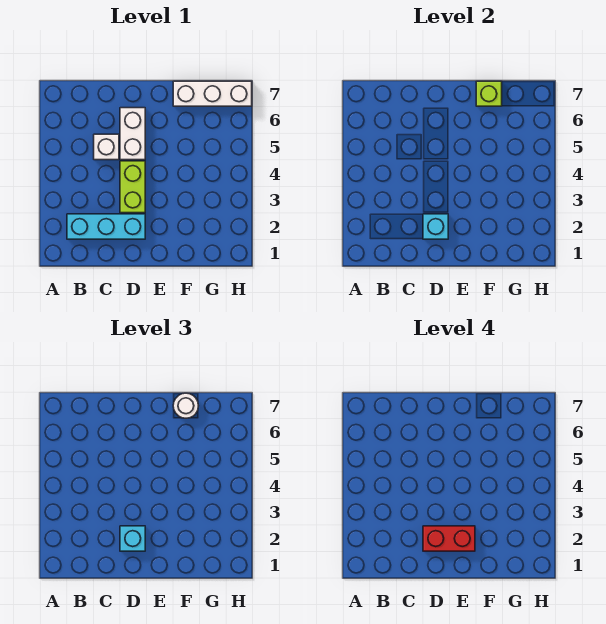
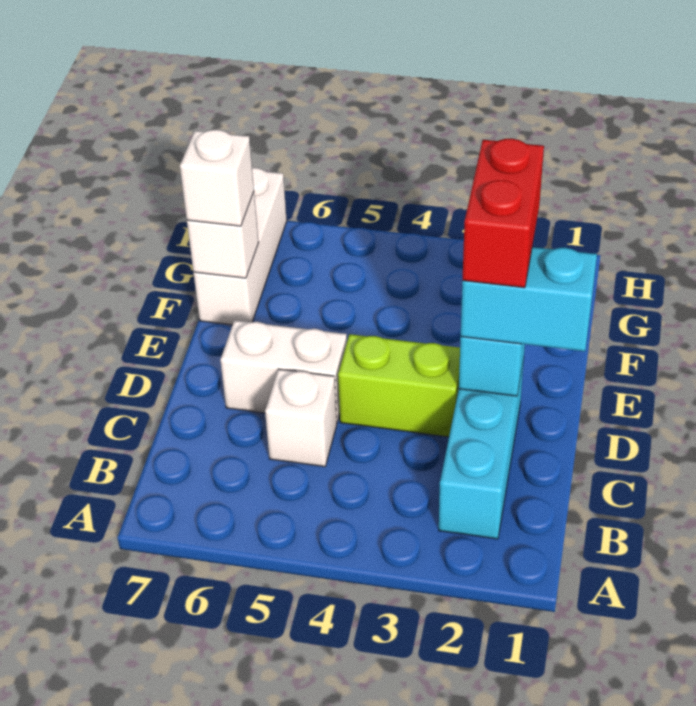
cyan brick D2 level 3 -> cyan brick D1:D2 level 3
lime brick F7 level 2 -> white brick F7 level 2
white round brick F7 level 3 -> white brick F7 level 3

